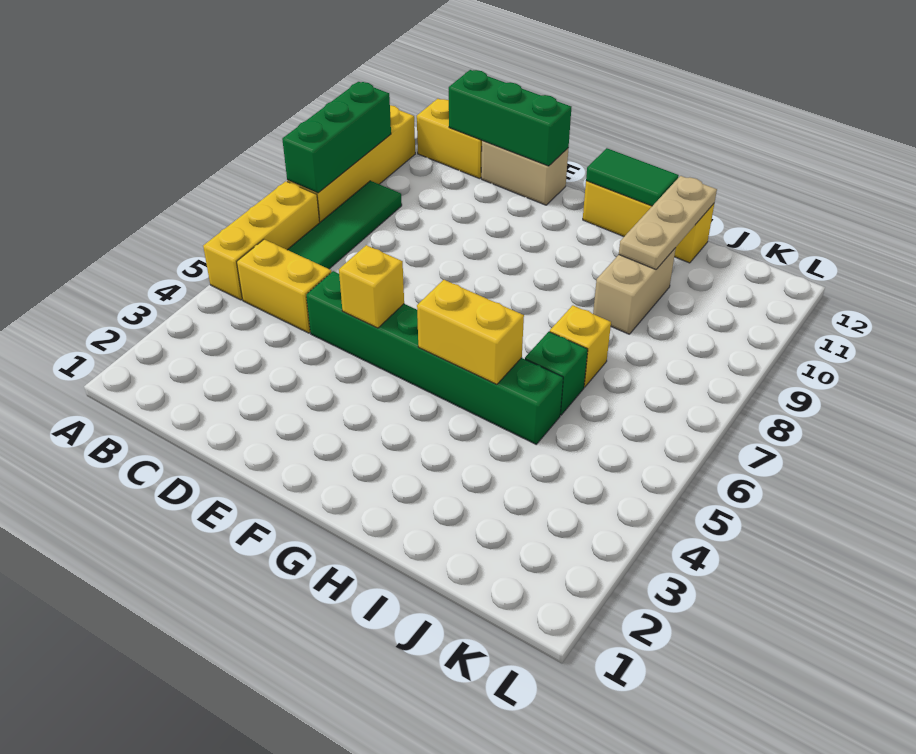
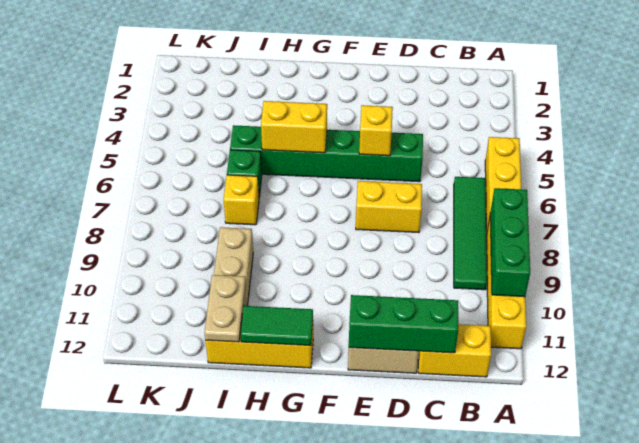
yellow brick B5:C5 level 1 -> yellow brick D7:E7 level 1
tan plate I10:I12 level 2 -> tan plate I11:I12 level 2

